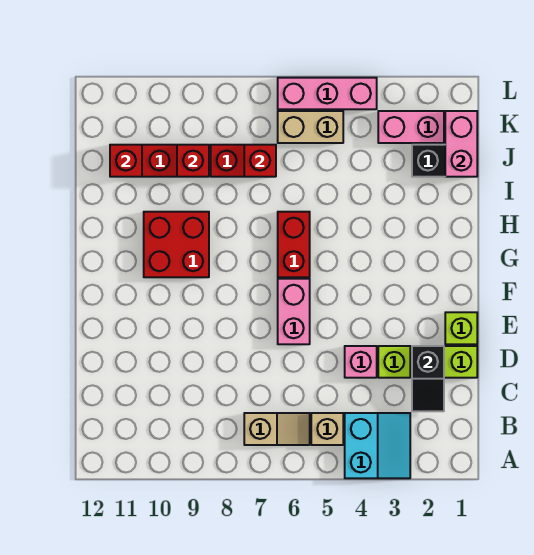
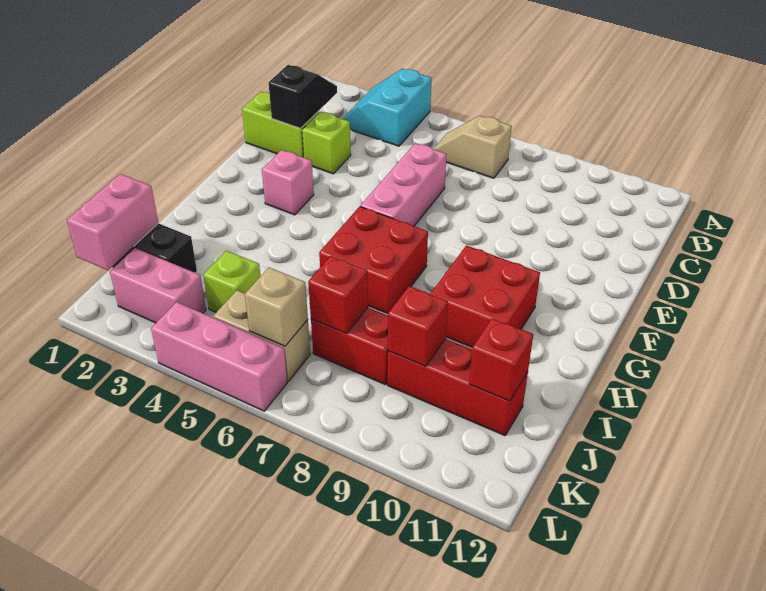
tan brick B5 level 1 -> tan brick K6 level 2
pink brick D4 level 1 -> pink brick F3 level 1
lime brick E1 level 1 -> lime brick J4 level 1
pink brick E6:F6 level 1 -> pink brick D6:F6 level 1
red brick G6:H6 level 1 -> red brick G6:H7 level 1

